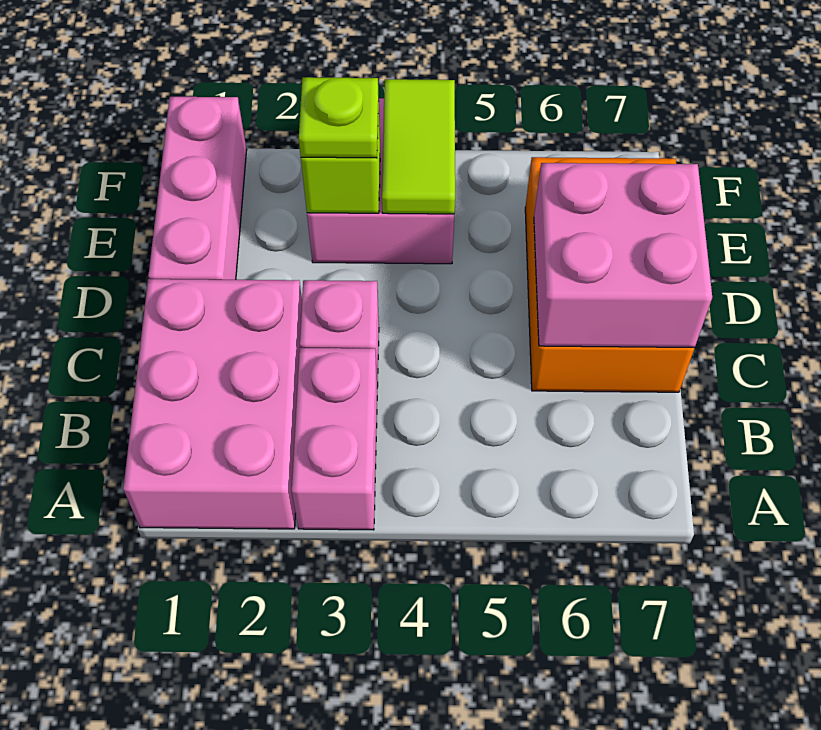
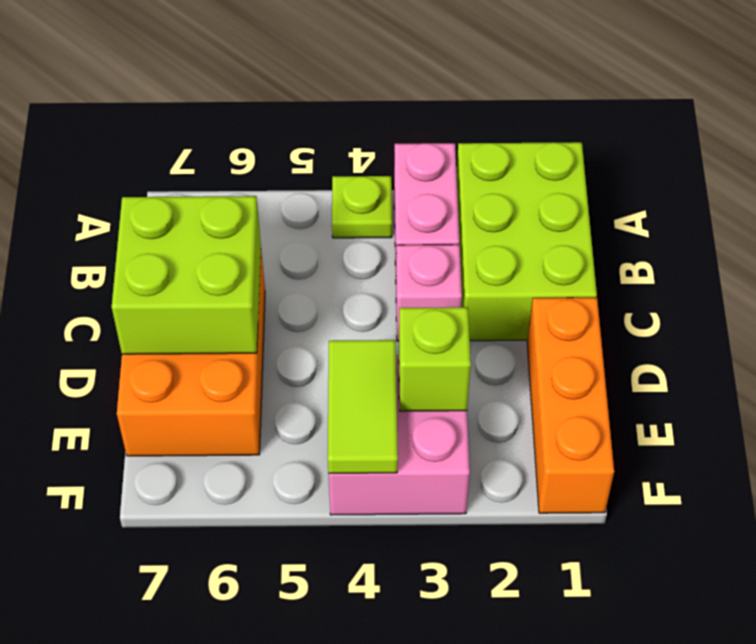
pink brick A1:C2 level 1 -> lime brick A1:C2 level 1
pink brick C6:D7 level 2 -> lime brick C6:D7 level 2
pink brick D1:F1 level 1 -> orange brick D1:F1 level 1
lime plate E3 level 3 -> lime plate A4 level 1

